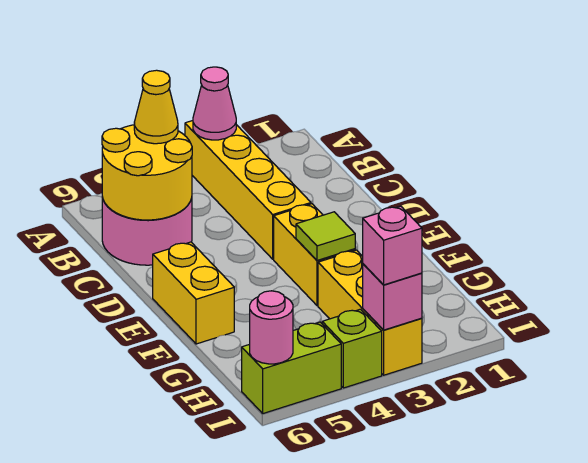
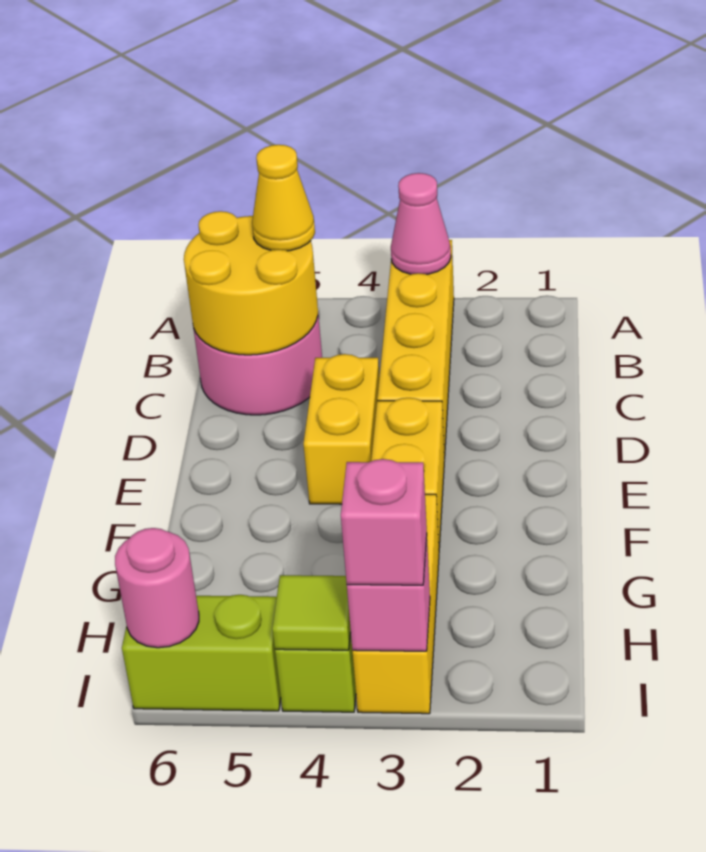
yellow brick E6:F6 level 1 -> yellow brick D4:E4 level 1
lime tile F3 level 2 -> lime tile I4 level 2

